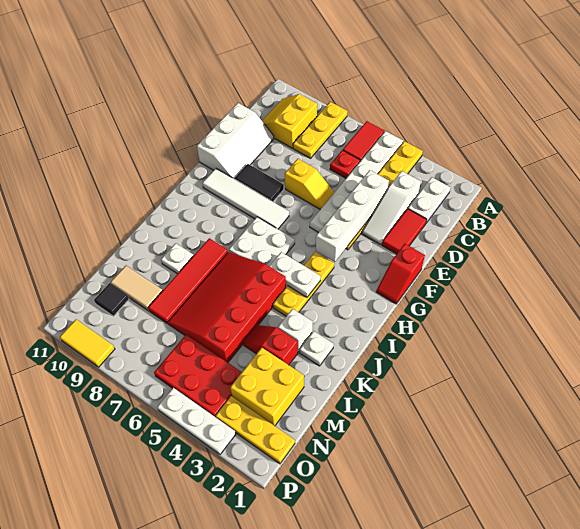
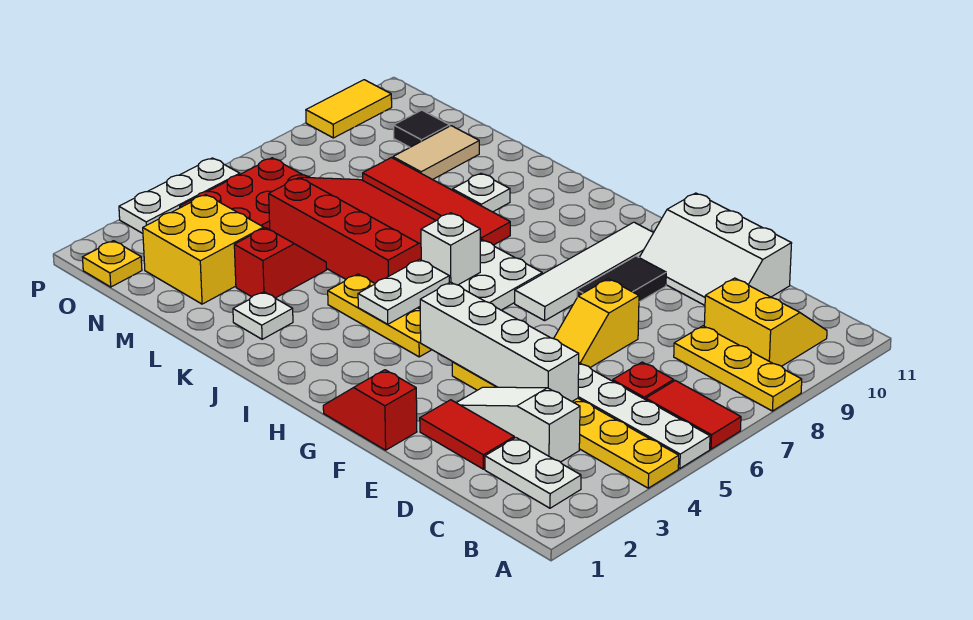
white brick K3 level 1 -> white brick I6 level 2
yellow plate O1:O3 level 1 -> yellow plate O1 level 1

